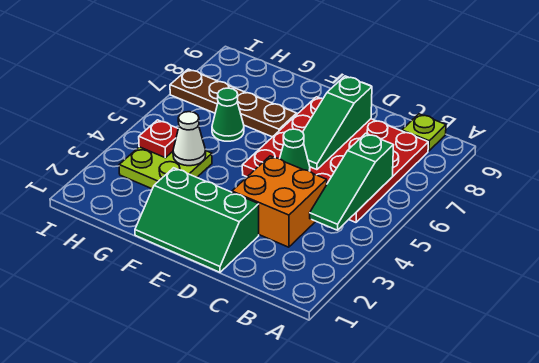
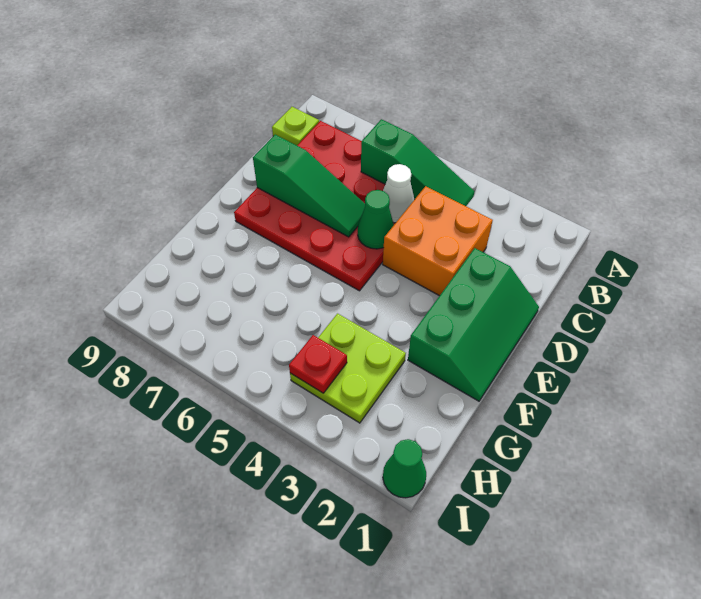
brown plate F7:I7 level 1 -> none
white cone G4 level 2 -> white cone C5 level 2
green cone G6 level 1 -> green cone I1 level 1

